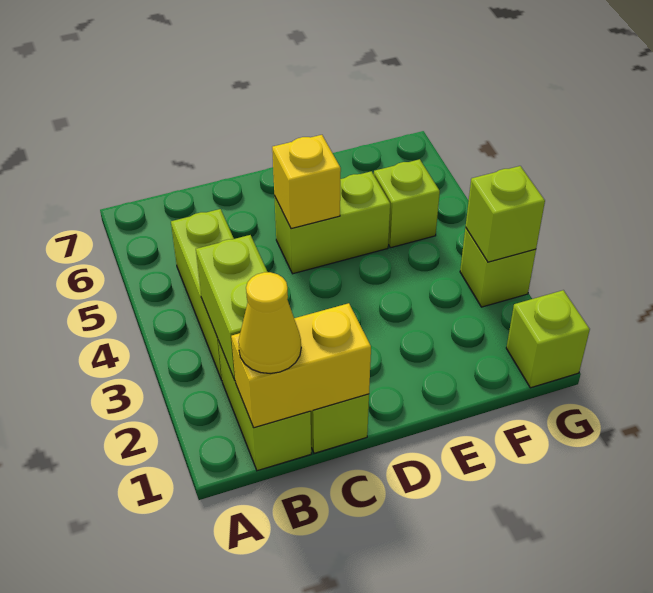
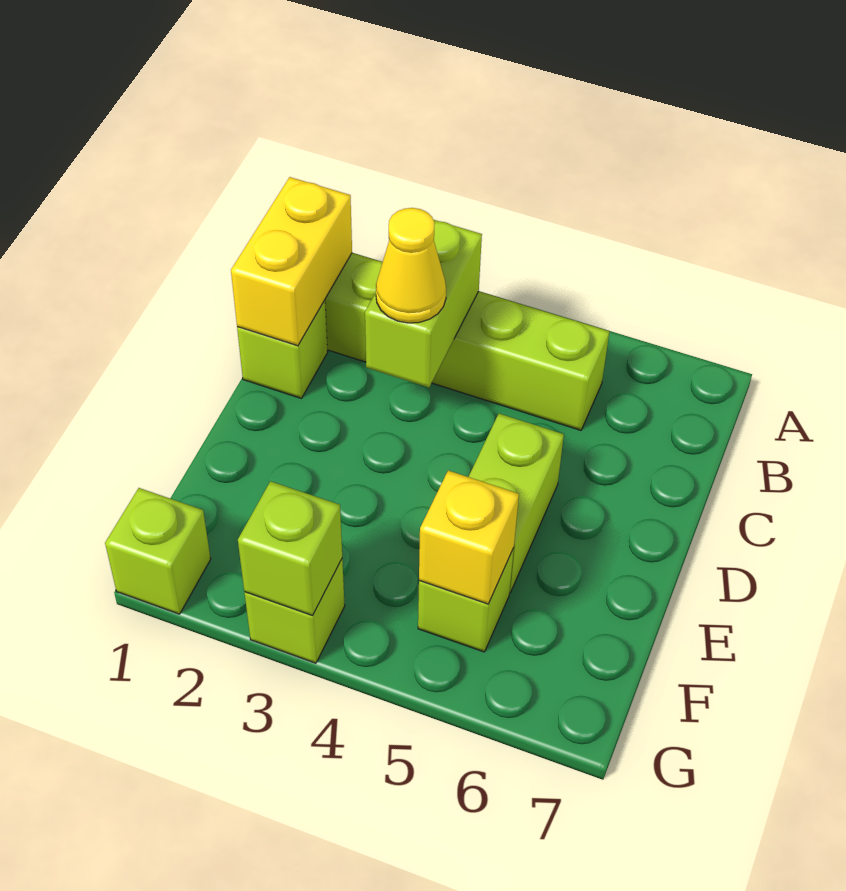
yellow cone B1 level 3 -> yellow cone C3 level 3
lime brick B2:B3 level 2 -> lime brick B3:C3 level 2
yellow brick D5 level 2 -> yellow brick F5 level 2

